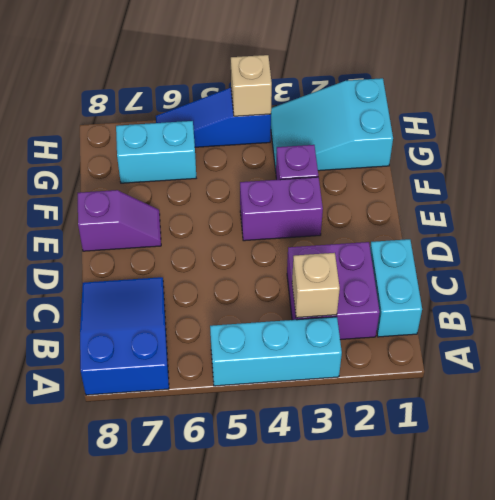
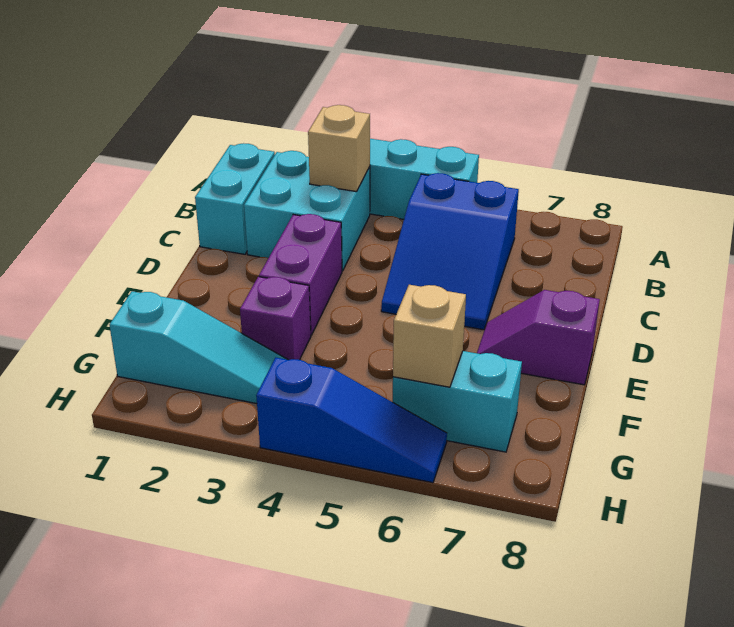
blue slope A7:C8 level 1 top A -> blue slope B5:D6 level 1 top B
purple brick B2:C3 level 1 -> cyan brick B2:C3 level 1
purple brick E3:E4 level 1 -> purple brick D3:E3 level 1
cyan slope G1:H3 level 1 top 1 -> cyan slope G1:G3 level 1 top 1
tan brick H4 level 2 -> tan brick G6 level 2

